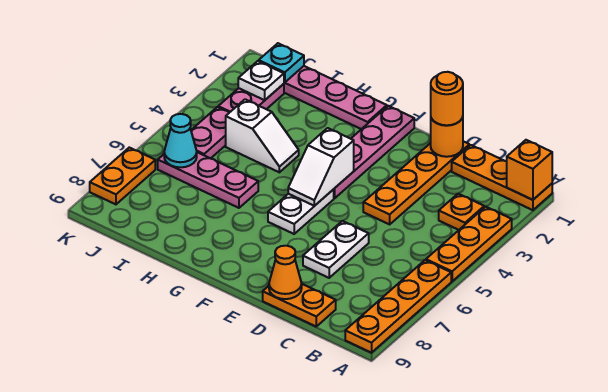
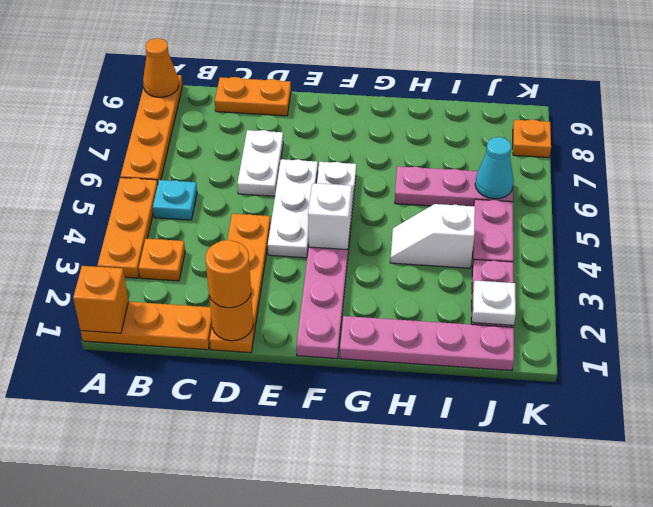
orange cone D9 level 2 -> orange cone A9 level 2
none -> white plate E4:E6 level 1
cyan plate J1 level 2 -> cyan plate B5 level 1
orange plate K7:K8 level 1 -> orange plate K8 level 1

